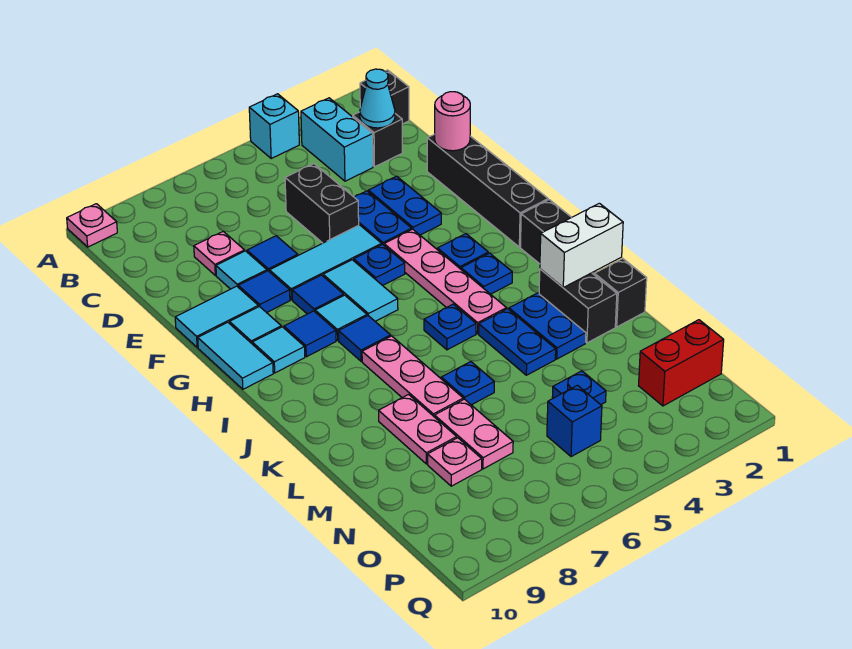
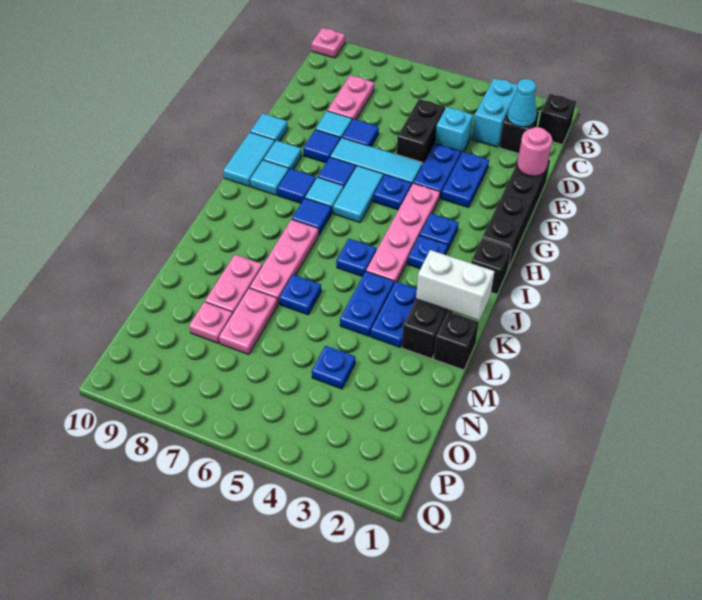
cyan brick A4 level 1 -> cyan brick D4 level 1
pink plate D8 level 1 -> pink plate C8:D8 level 1
cyan tile F9:F10 level 1 -> cyan tile F10 level 1
red brick O1:O2 level 1 -> none
blue brick O5 level 1 -> none

